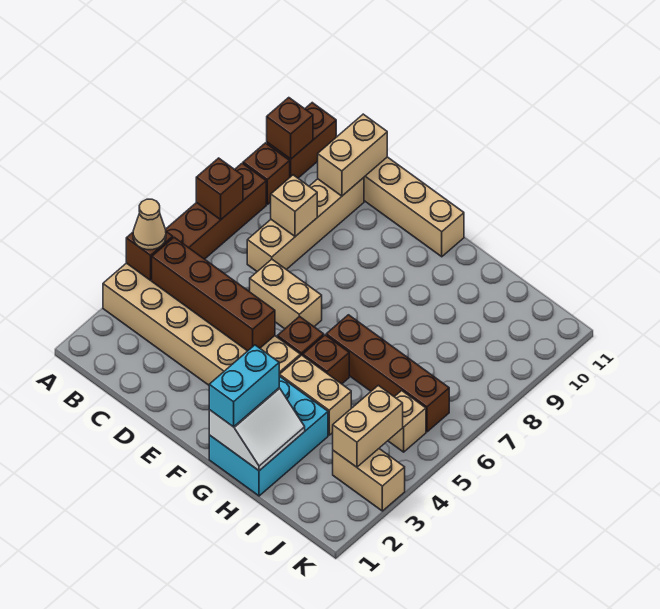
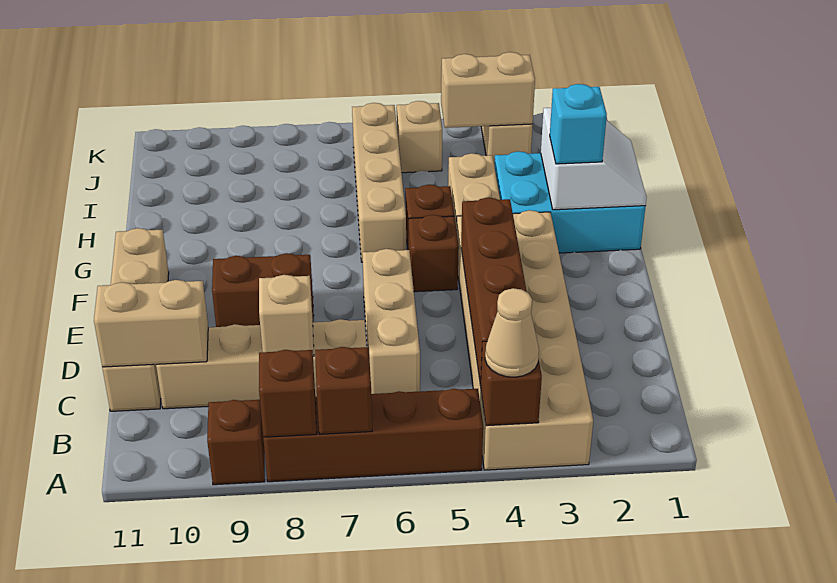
brown brick A10:A11 level 1 -> brown brick E8:E9 level 1
brown brick A10 level 2 -> brown brick A8 level 2
tan brick D6:E6 level 1 -> tan brick C6:E6 level 1
white slope G1:H2 level 2 top G -> white slope G1:H2 level 2 top 2
cyan brick G1:G2 level 3 -> cyan brick G2 level 3
brown brick G6:J6 level 1 -> tan brick G6:J6 level 1

